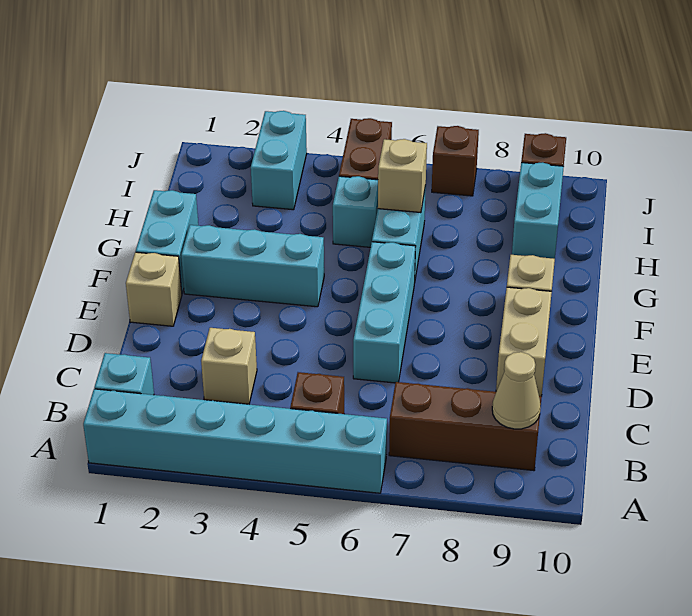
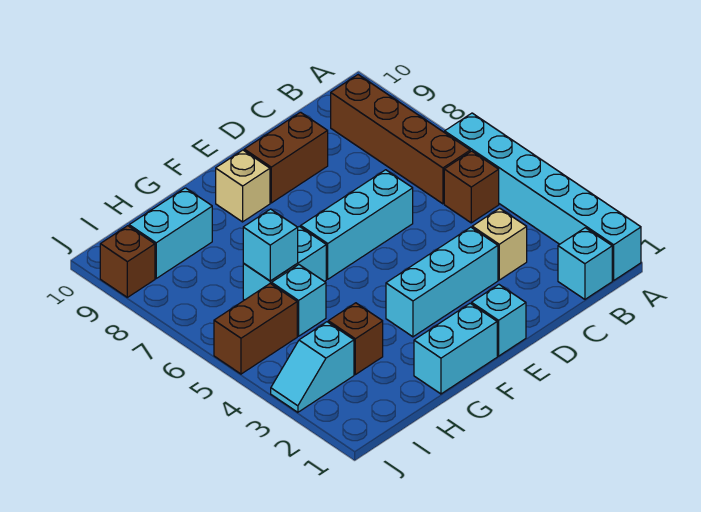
brown brick B7:B9 level 1 -> brown brick B6:B9 level 1
tan cone B9 level 2 -> none
tan brick D9:E9 level 1 -> brown brick D9:E9 level 1
tan brick E1 level 1 -> cyan brick E1 level 1
cyan brick F2:F4 level 1 -> cyan brick D3:F3 level 1
tan brick H6 level 2 -> cyan brick H6 level 2
cyan brick I3:J3 level 1 -> cyan slope I3:J3 level 1 top I
brown brick J7 level 1 -> brown brick H3 level 1

